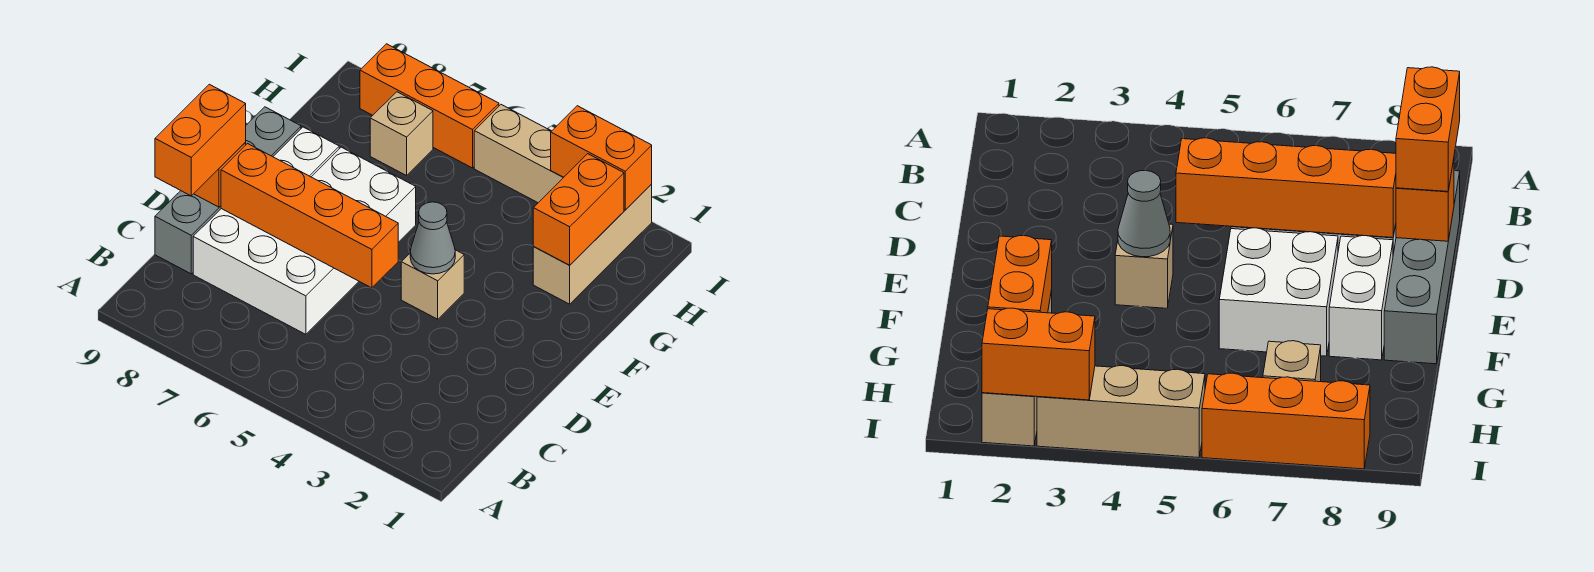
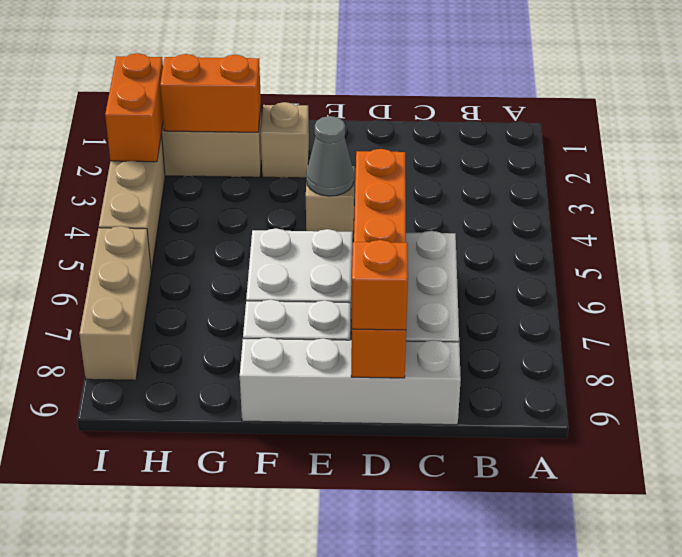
grey brick C9:F9 level 1 -> white brick C9:F9 level 1
orange brick C9:D9 level 3 -> orange brick D9 level 3
tan brick H7 level 1 -> tan brick F2 level 1
orange brick I6:I8 level 1 -> tan brick I6:I8 level 1

